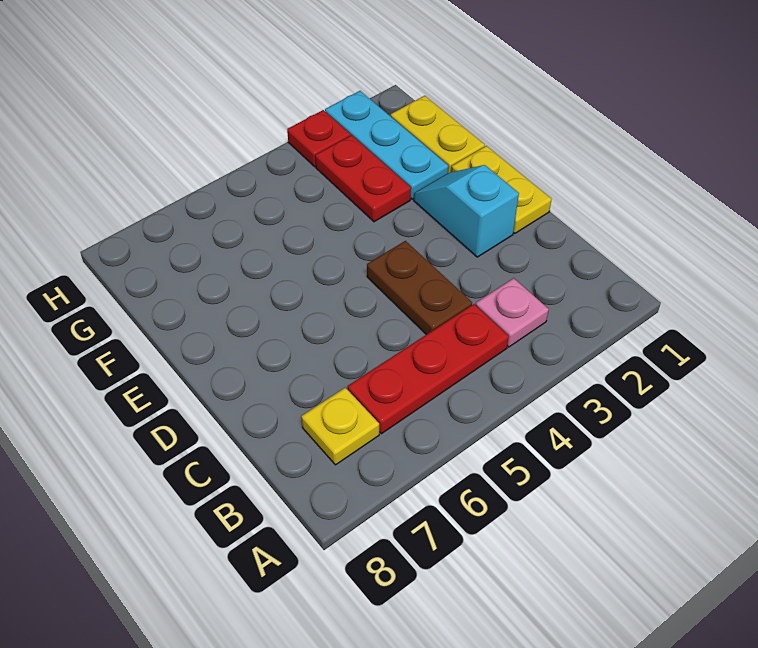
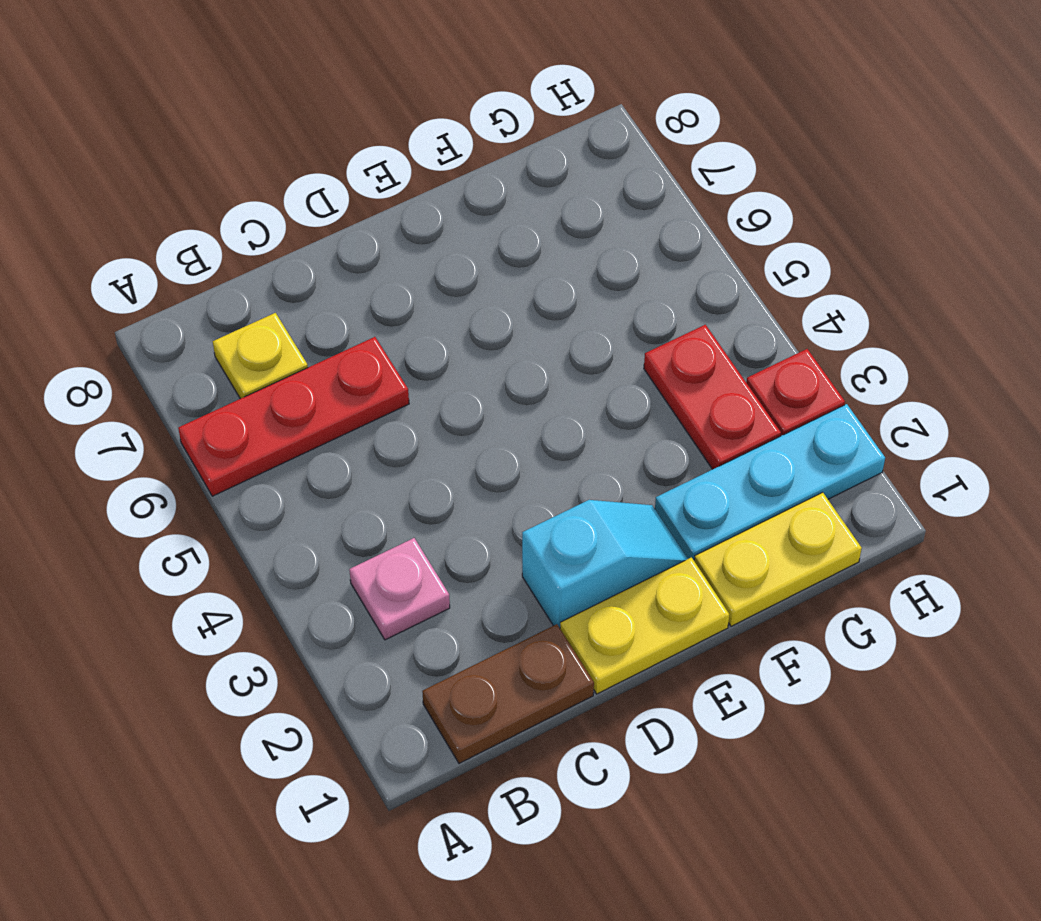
red plate B4:B6 level 1 -> red plate A6:C6 level 1
brown plate C4:D4 level 1 -> brown plate B1:C1 level 1
red plate F3:G3 level 1 -> red plate G3:G4 level 1

